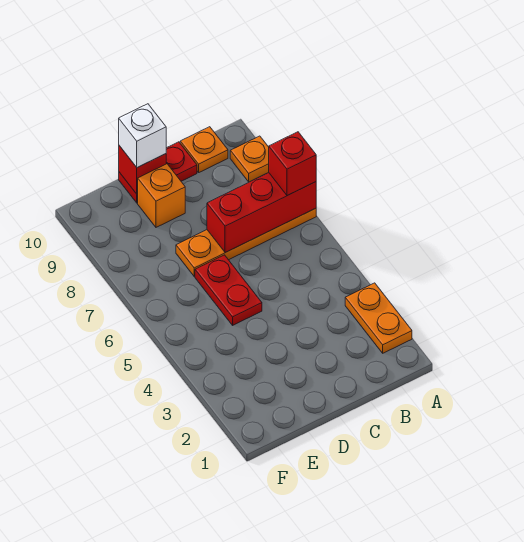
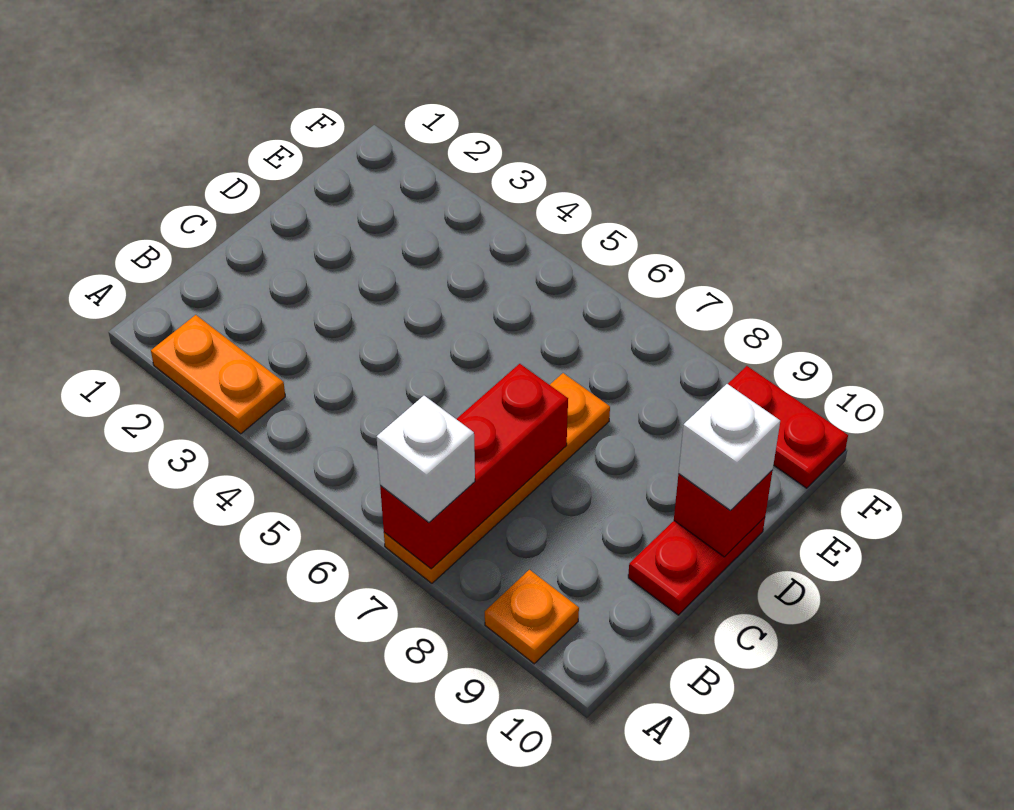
red brick A7 level 3 -> white brick A7 level 3
orange plate B10 level 1 -> none
red plate D5:D6 level 1 -> red plate F9:F10 level 1
orange brick D9 level 1 -> none

